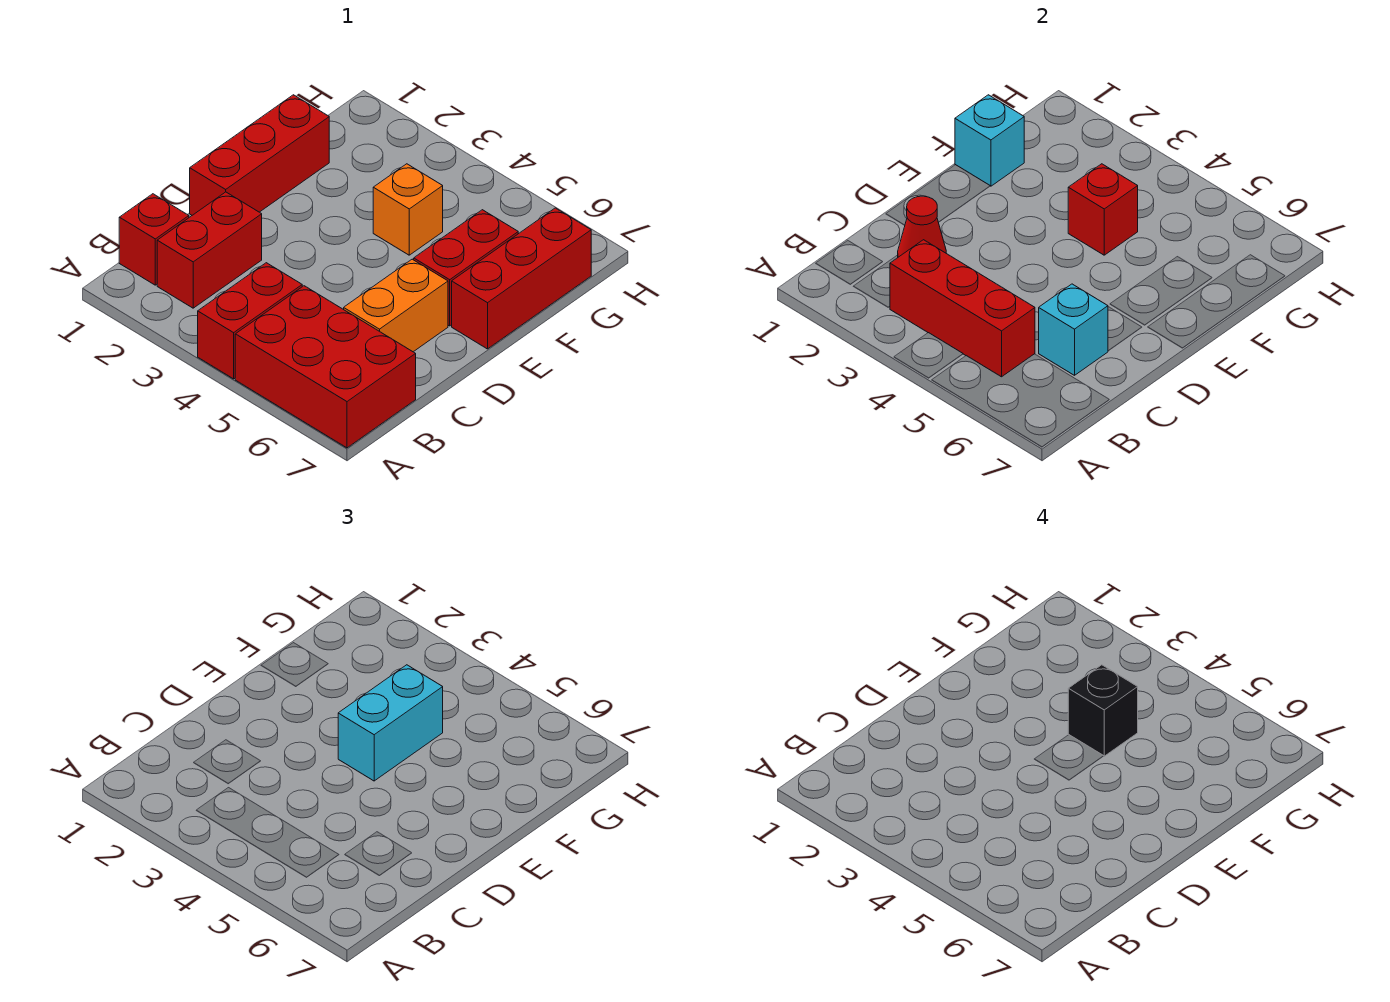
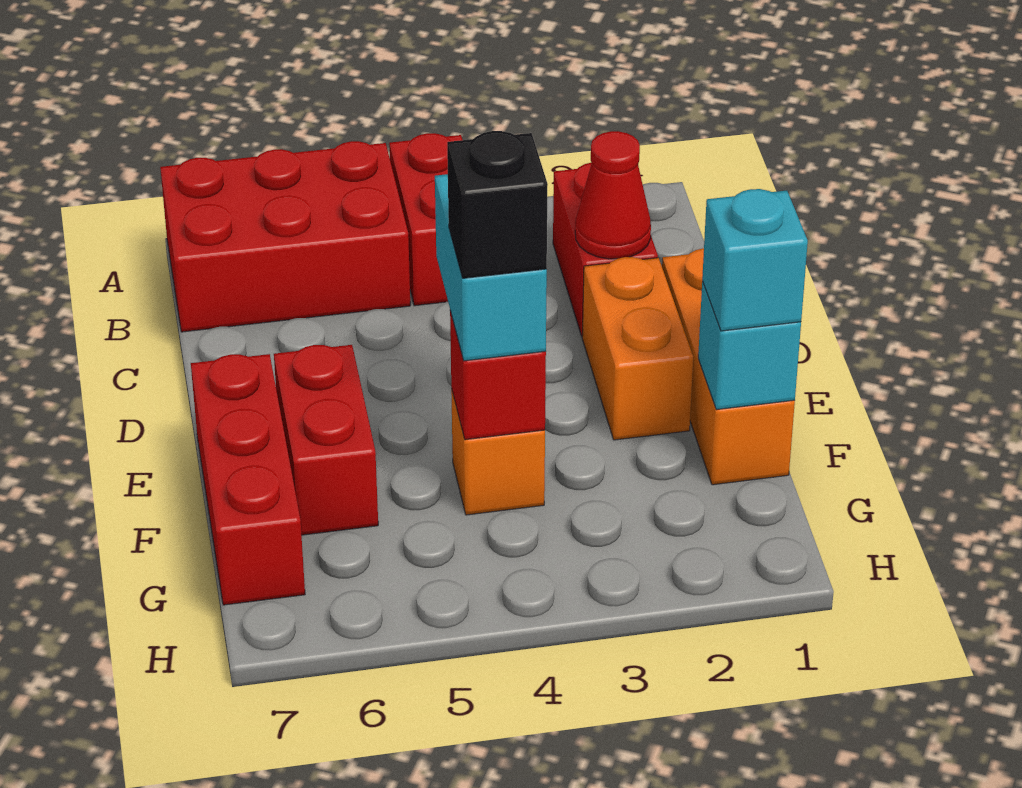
red brick B1 level 1 -> none
red brick B3:B5 level 2 -> none
orange brick C6:D6 level 1 -> orange brick D2:E2 level 1
cyan brick C6 level 2 -> cyan brick F1 level 3
red brick D1:F1 level 1 -> orange brick D1:F1 level 1

